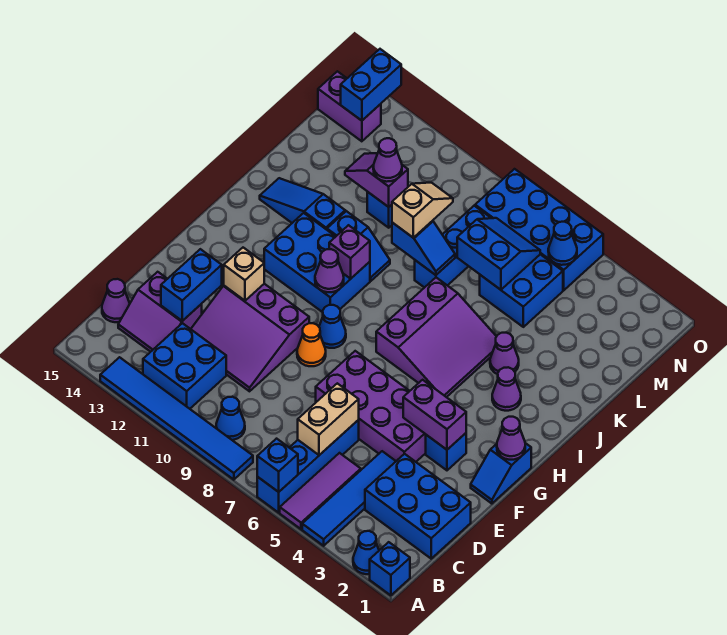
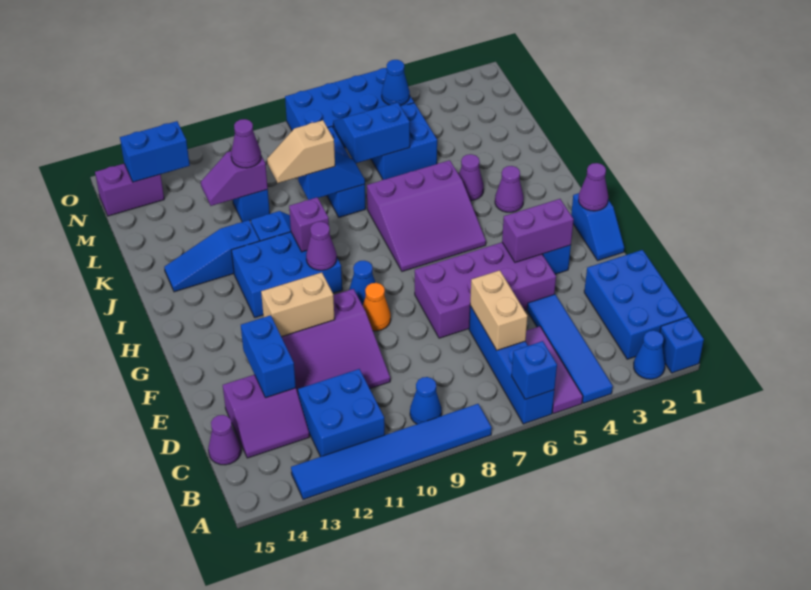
blue brick C1:D3 level 1 -> blue brick B1:D2 level 1
tan brick F12 level 2 -> tan brick F11:F12 level 2
purple slope H5:J7 level 1 top 7 -> purple slope H5:J7 level 1 top J
tan slope K9:L9 level 3 top K -> tan slope K9:K10 level 3 top 9
blue brick N14:O14 level 2 -> blue brick N13:N14 level 2

